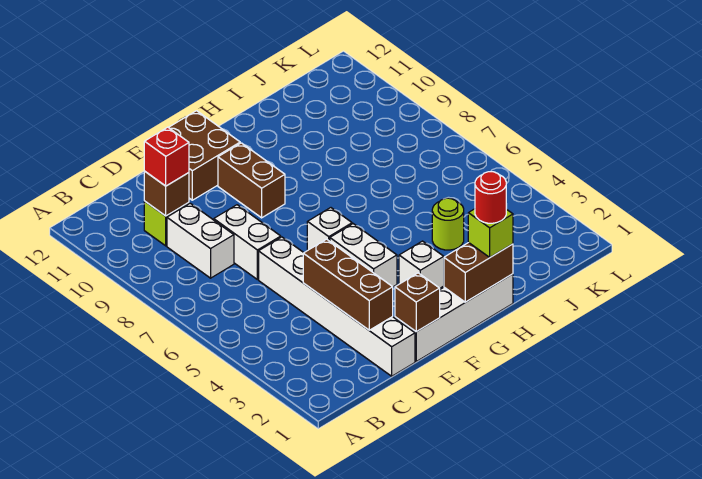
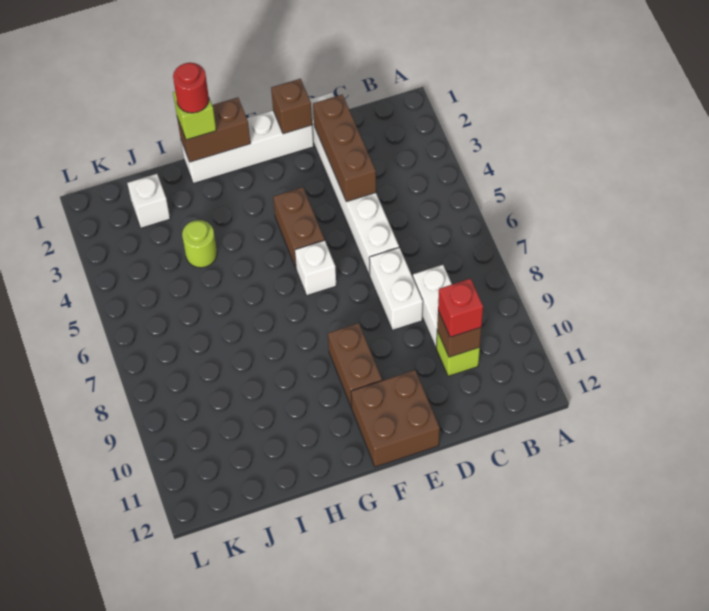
white brick F4:F5 level 1 -> brown brick F4:F5 level 1
white brick G3 level 1 -> white brick J2 level 1

